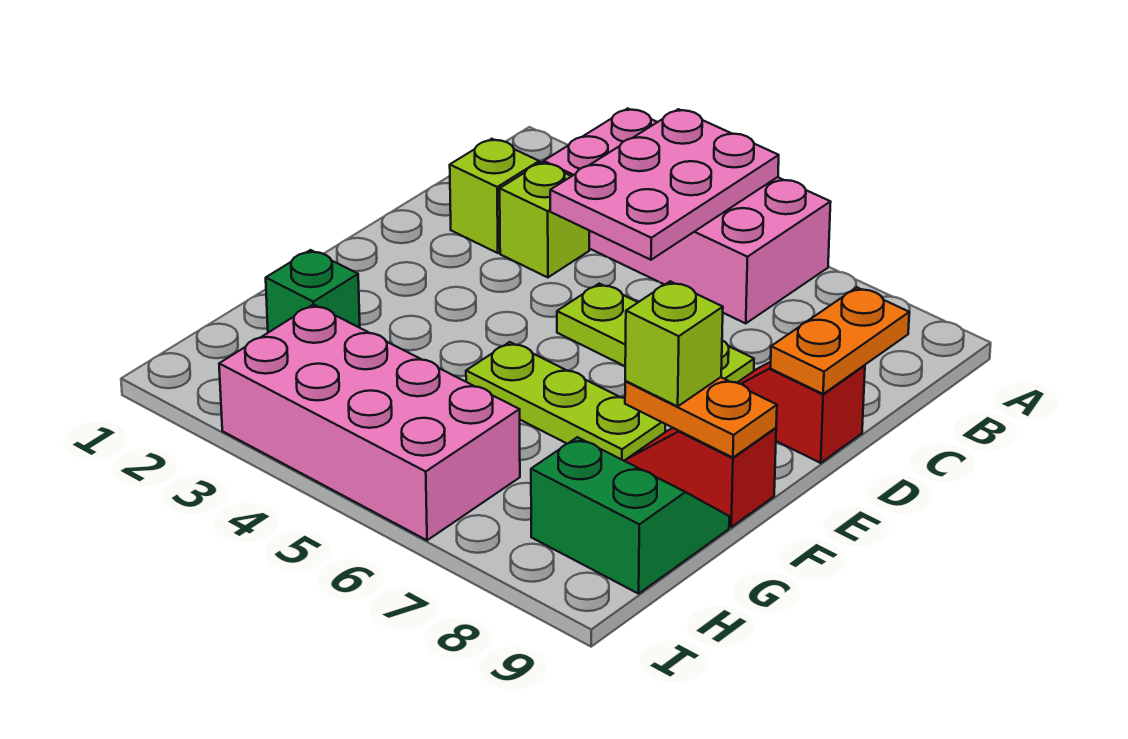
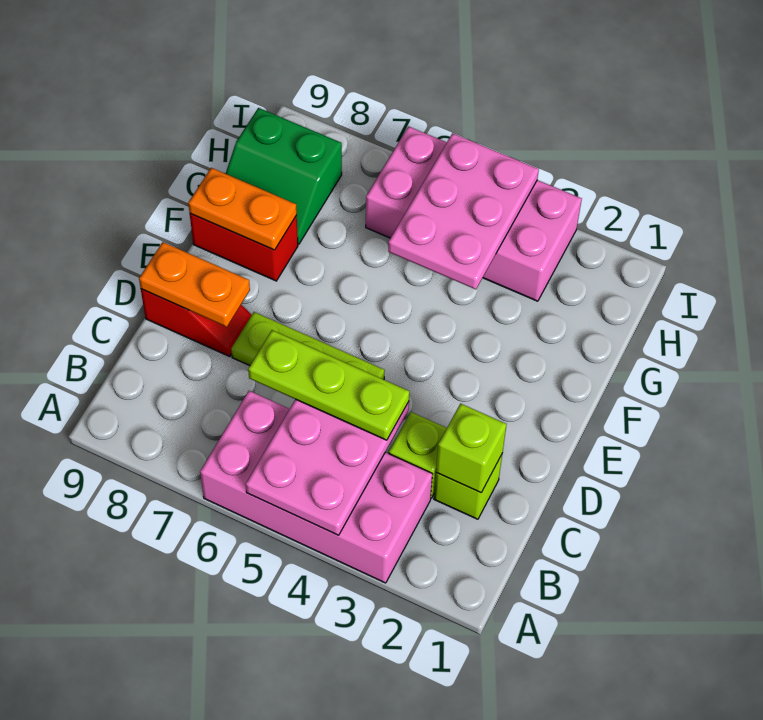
orange plate C9:D9 level 2 -> orange plate D8:D9 level 2
lime plate F5:F7 level 1 -> lime plate C4:C6 level 3
red slope F8:F9 level 1 top 9 -> red brick F8:F9 level 1
lime brick F8 level 3 -> lime brick C2 level 2
green brick G2 level 1 -> none
none -> pink plate G4:I5 level 2

